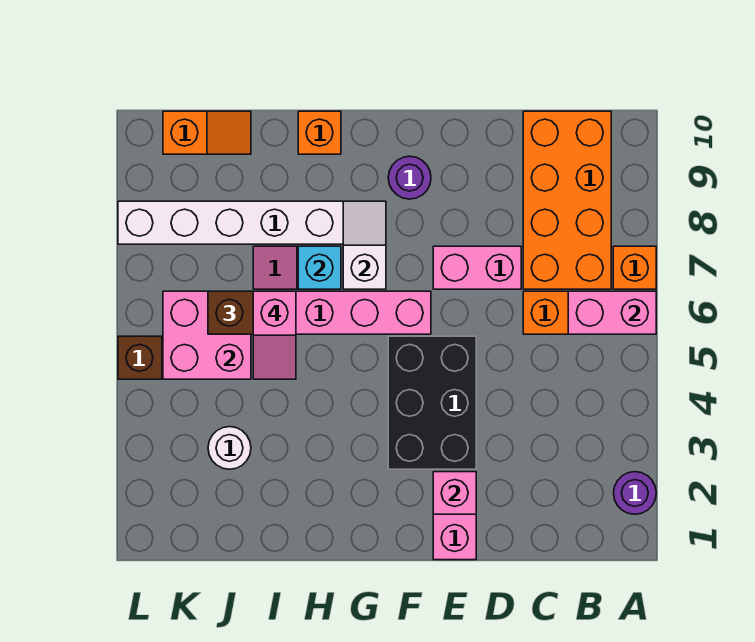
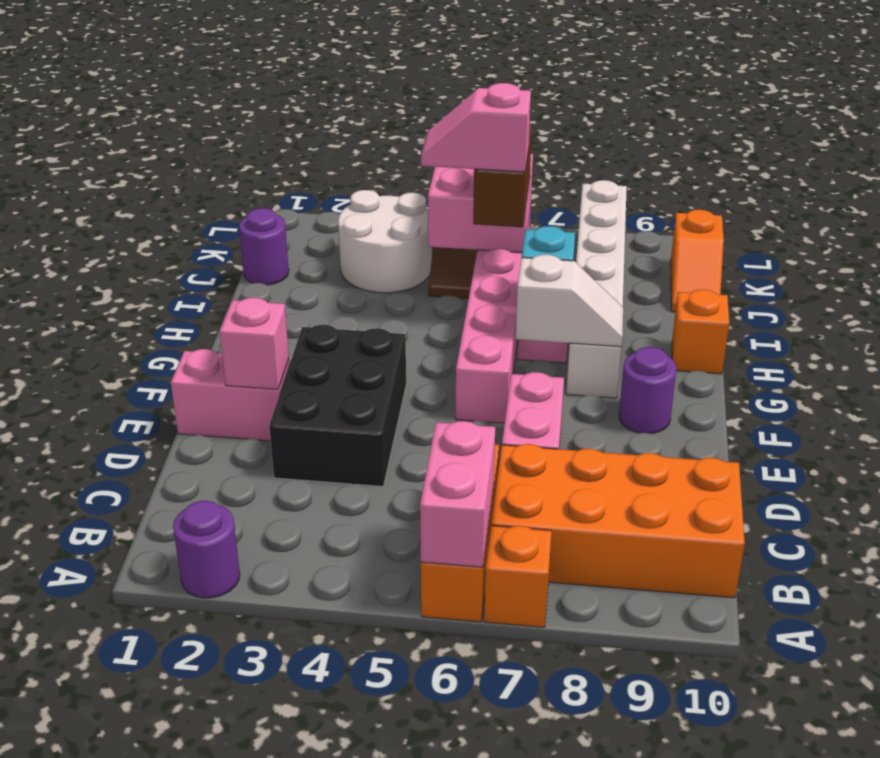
black brick E3:F5 level 1 -> black brick D3:F4 level 1
none -> purple round brick J1 level 1
white round brick J3 level 1 -> white round brick J3:K4 level 1

